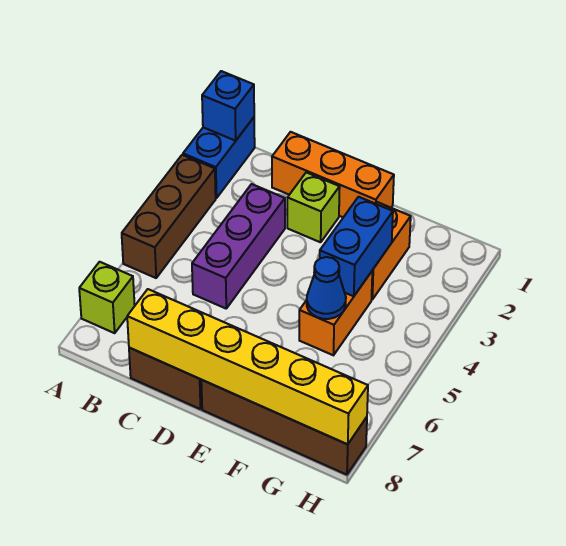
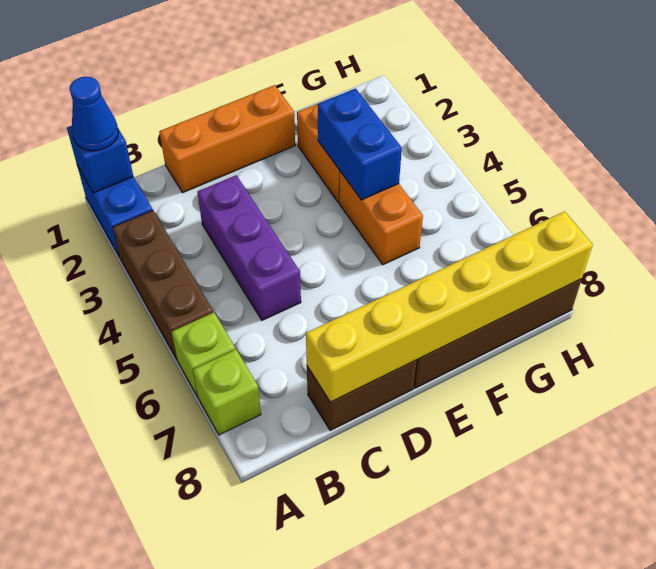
lime brick D2 level 1 -> lime brick A6 level 1
blue cone F5 level 2 -> blue cone A1 level 3

